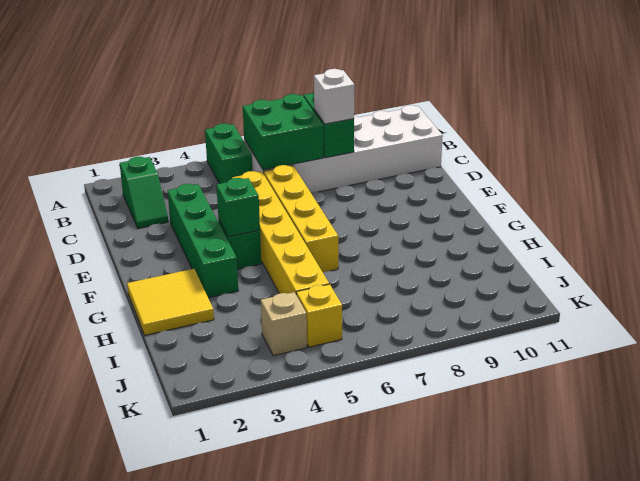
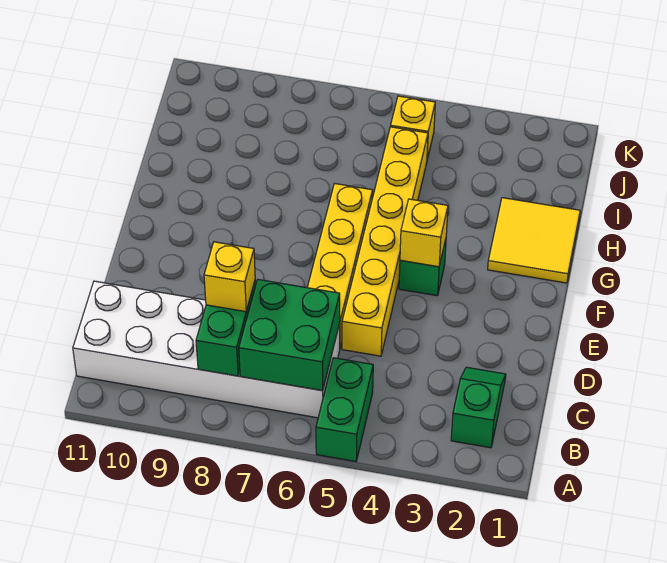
white brick C8 level 3 -> yellow brick C8 level 3
green brick D3:G3 level 1 -> none
green brick F4 level 2 -> yellow brick F4 level 2
tan brick J4 level 1 -> none

